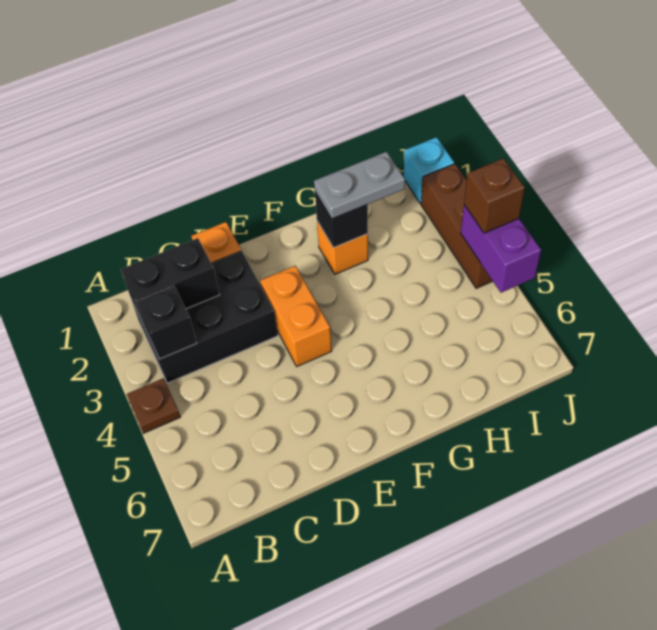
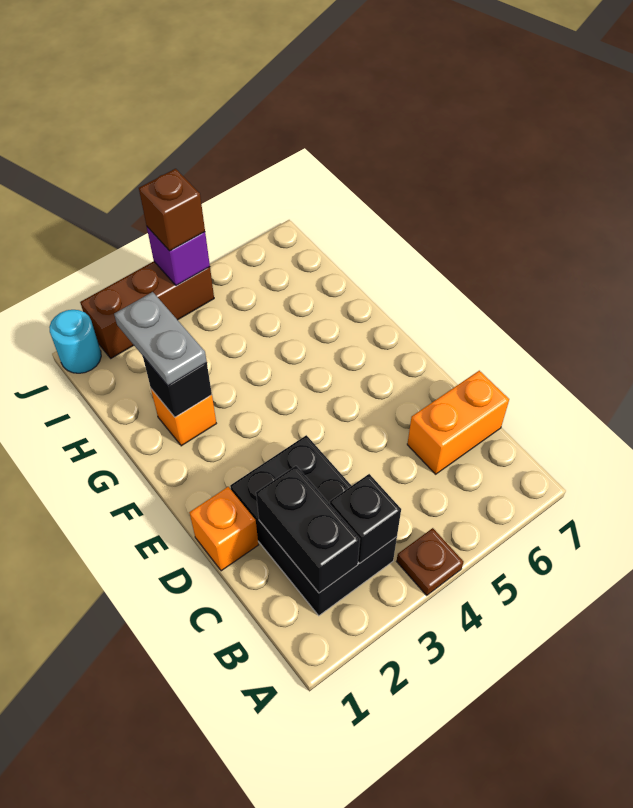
orange brick E3:E4 level 1 -> orange brick C6:C7 level 1
cyan brick J1 level 1 -> cyan round brick J1 level 1
purple brick J4:J5 level 2 -> purple brick J4 level 2

